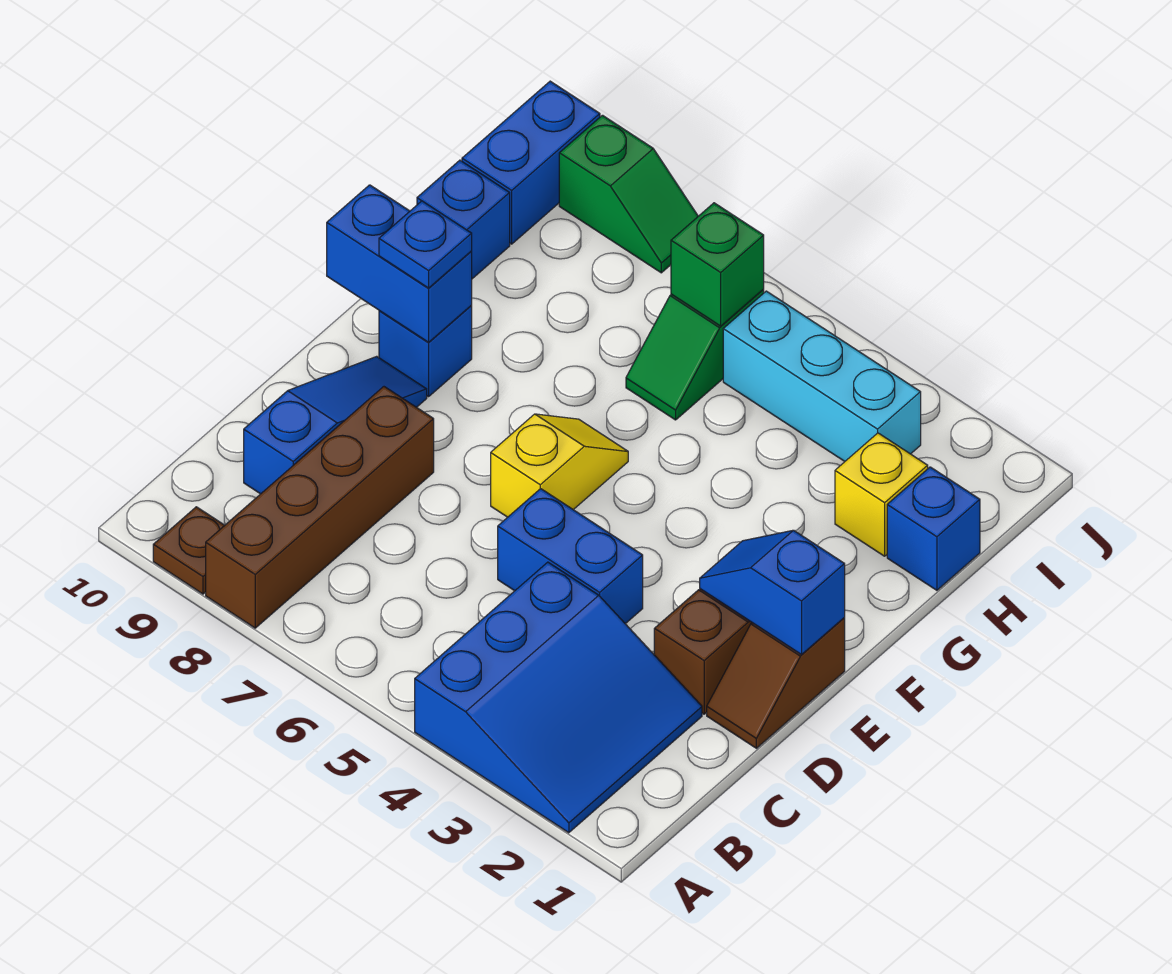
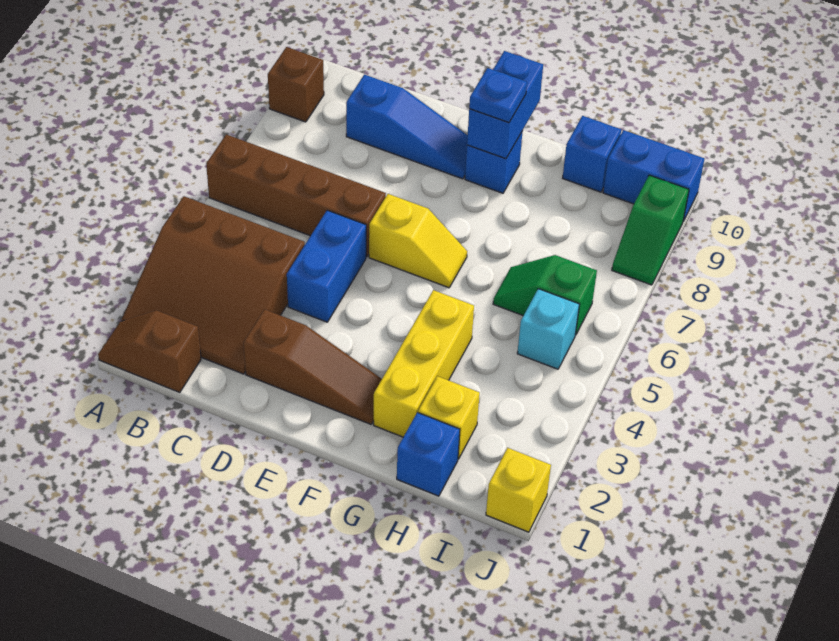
blue slope A2:C4 level 1 top 4 -> brown slope A2:C4 level 1 top 4
brown brick A8:D8 level 1 -> brown brick A6:D6 level 1
brown plate A9 level 1 -> brown brick A9 level 1
brown slope D1:E1 level 1 top E -> brown slope A1:B1 level 1 top B
blue slope E1:E2 level 2 top 1 -> none
none -> yellow brick G2:G4 level 1
cyan brick I3:I5 level 1 -> cyan brick I5 level 1
green brick I6 level 2 -> none
none -> yellow brick J1 level 1

